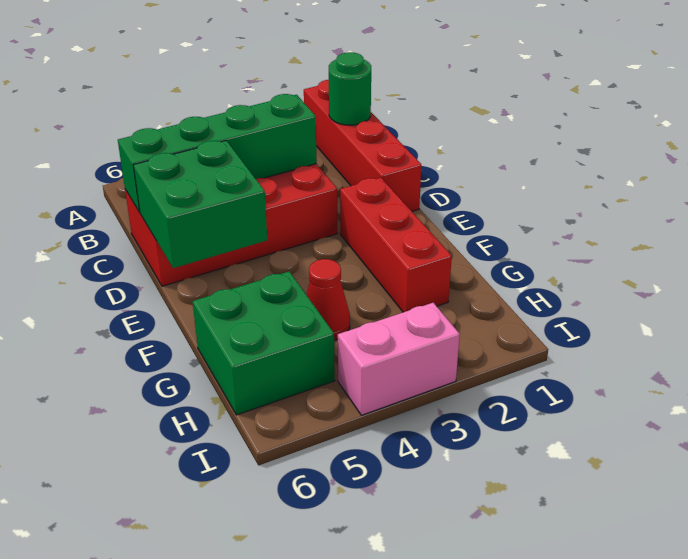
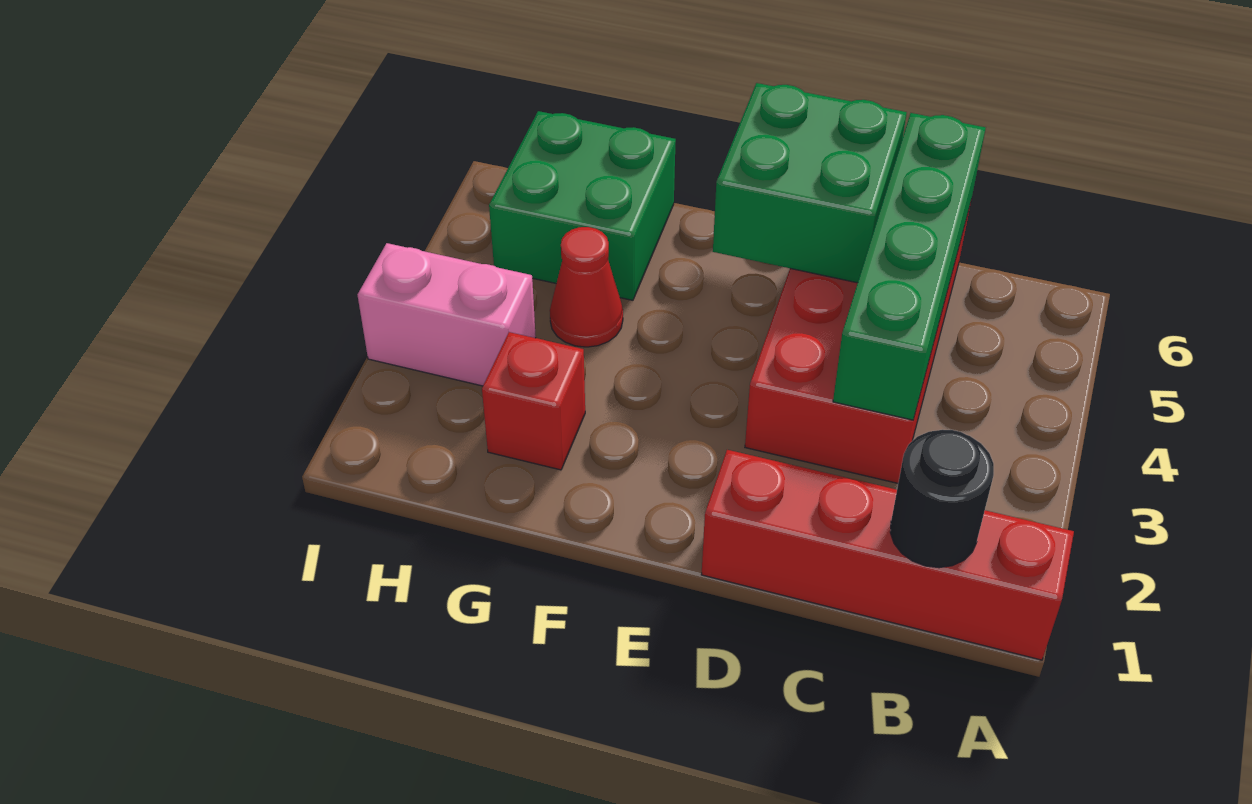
green round brick B1 level 2 -> black round brick B1 level 2
red brick E2:G2 level 1 -> red brick G2 level 1
pink brick I3:I4 level 1 -> pink brick H3:I3 level 1

